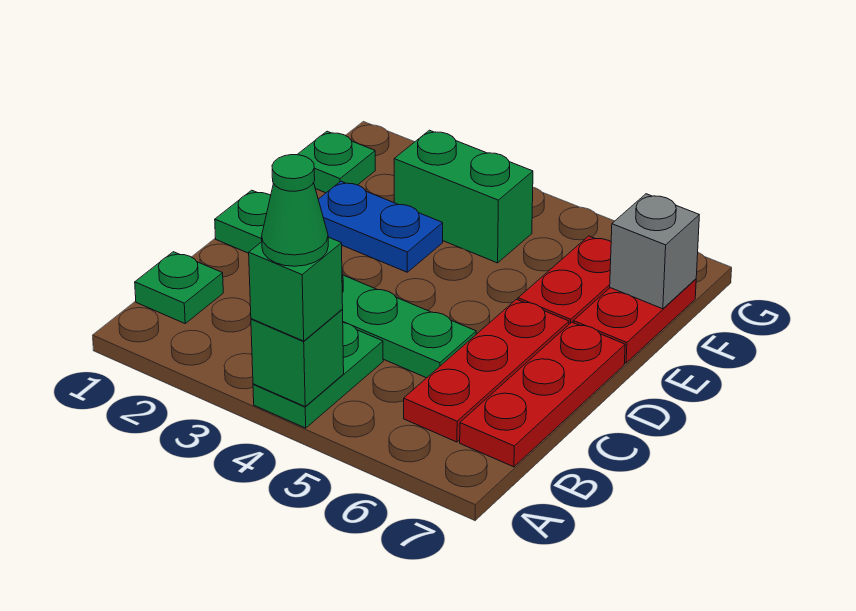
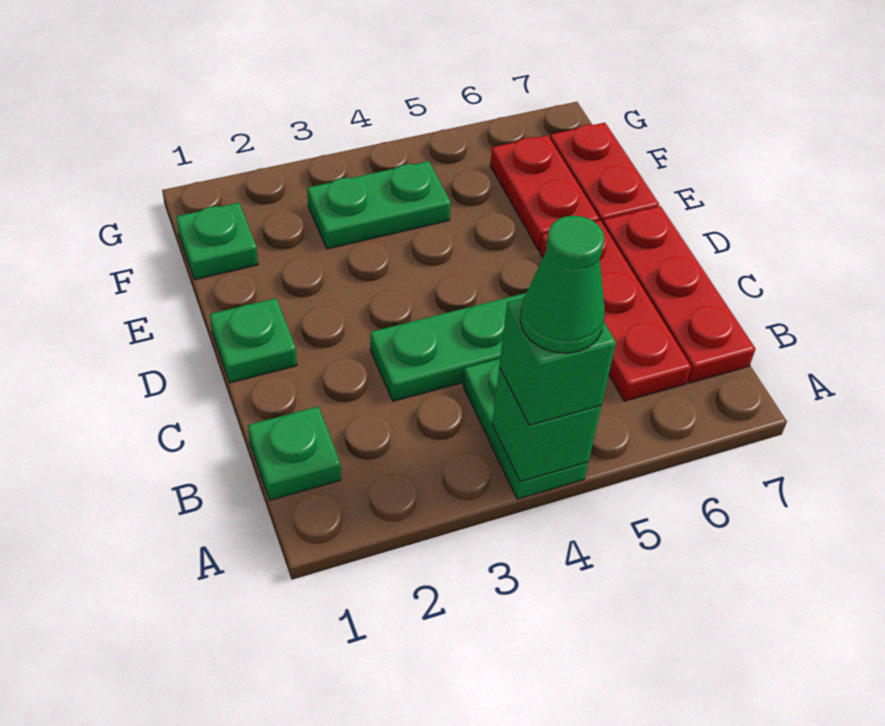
blue plate E2:E3 level 1 -> none
green brick F3:F4 level 1 -> green plate F3:F4 level 1
grey brick F7 level 2 -> none

